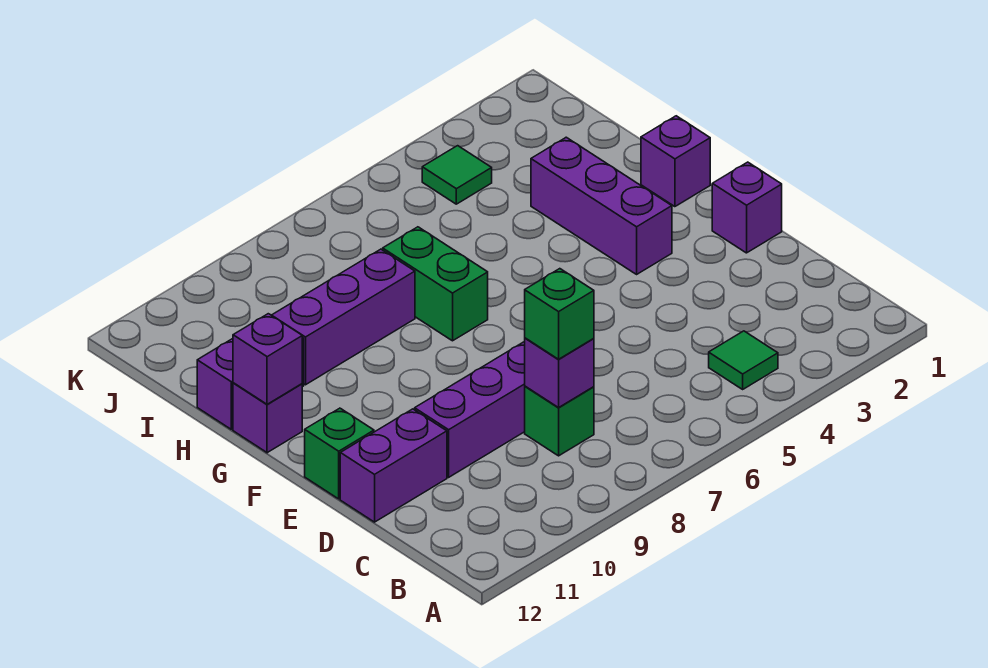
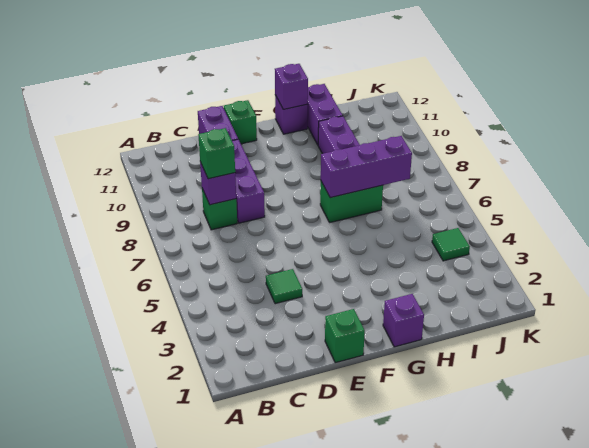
green tile B4 level 1 -> green tile D4 level 1
purple brick E1 level 1 -> green brick E1 level 1
purple brick F3:H3 level 1 -> purple brick G7:I7 level 2

